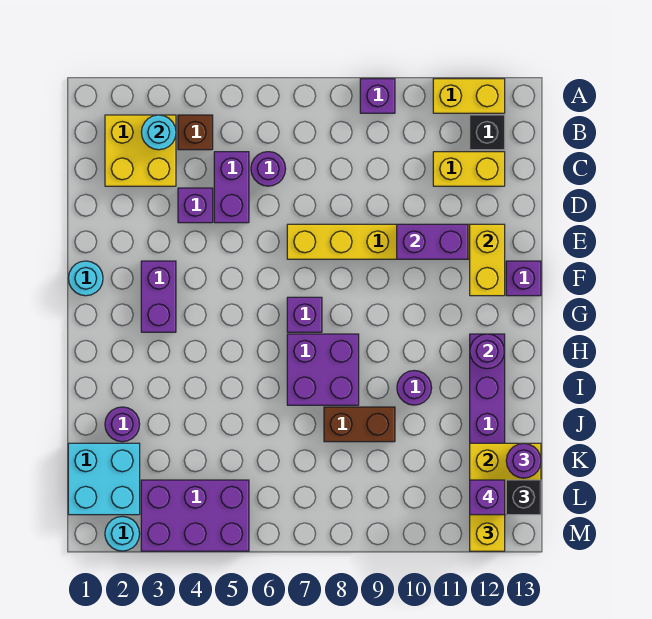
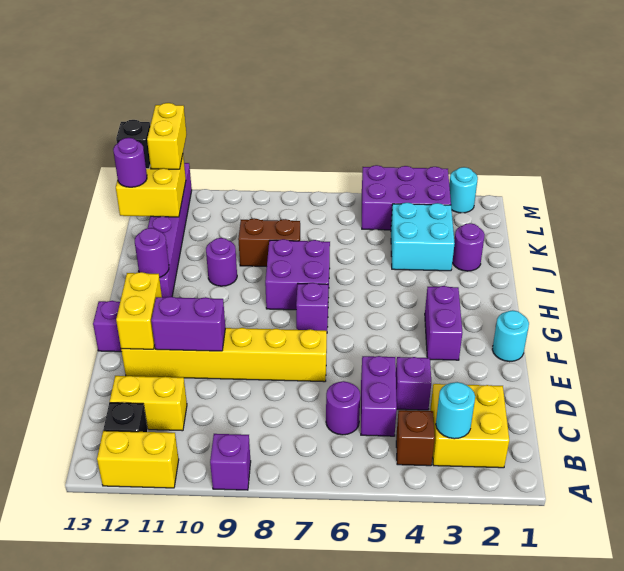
cyan brick K1:L2 level 1 -> cyan brick J3:K4 level 1
purple brick L12 level 4 -> none

